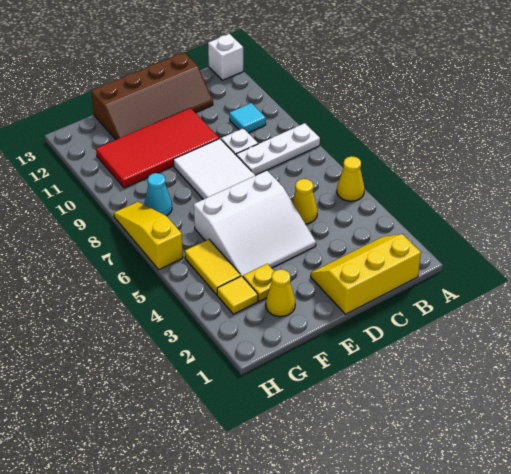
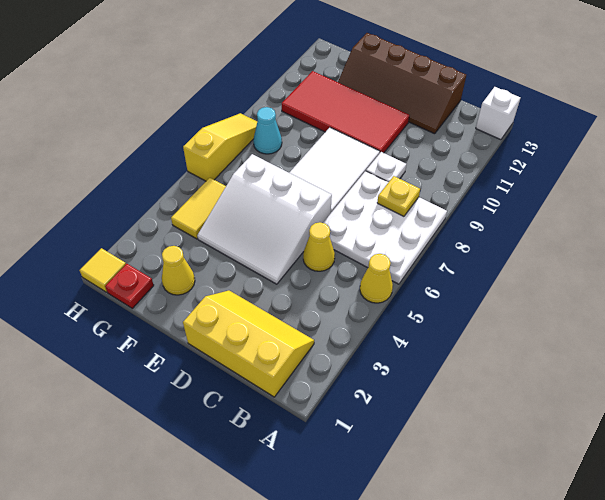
white plate A8:C8 level 1 -> white plate A6:C8 level 1
cyan tile B10 level 1 -> none
yellow plate F3 level 1 -> yellow plate B8 level 2
none -> red plate G1 level 1
yellow tile G3 level 1 -> yellow tile H1 level 1

